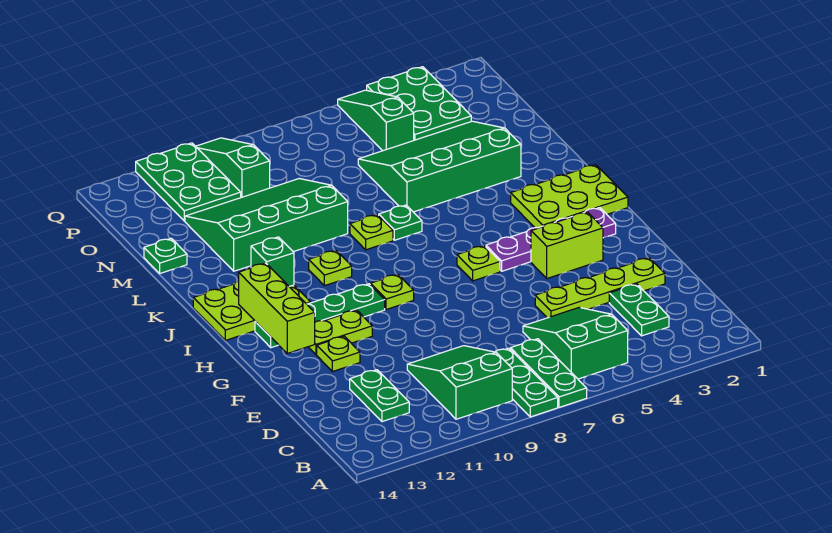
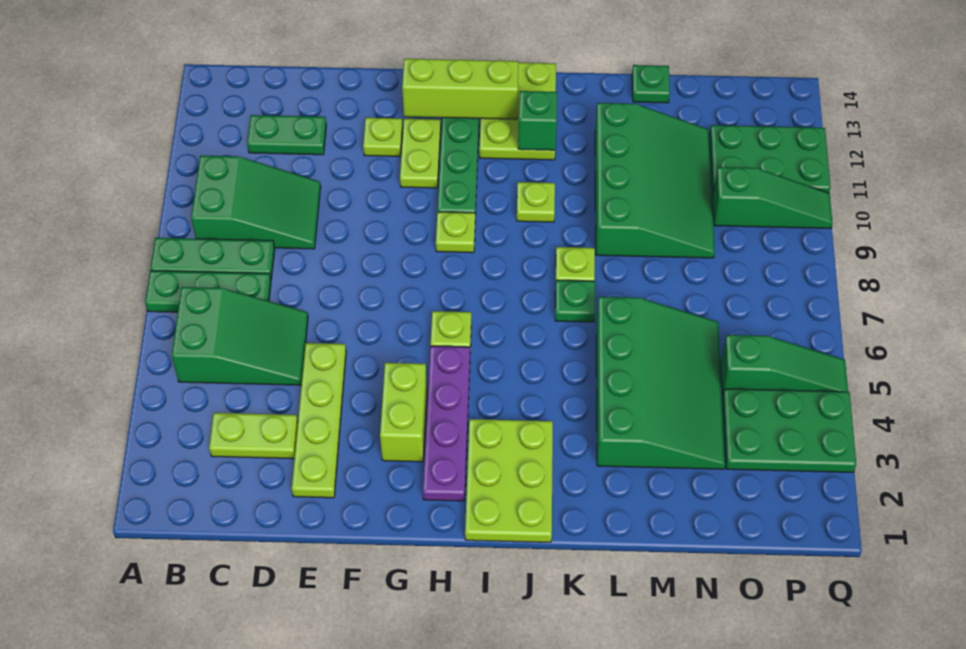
green plate C3:D3 level 1 -> lime plate C3:D3 level 1

